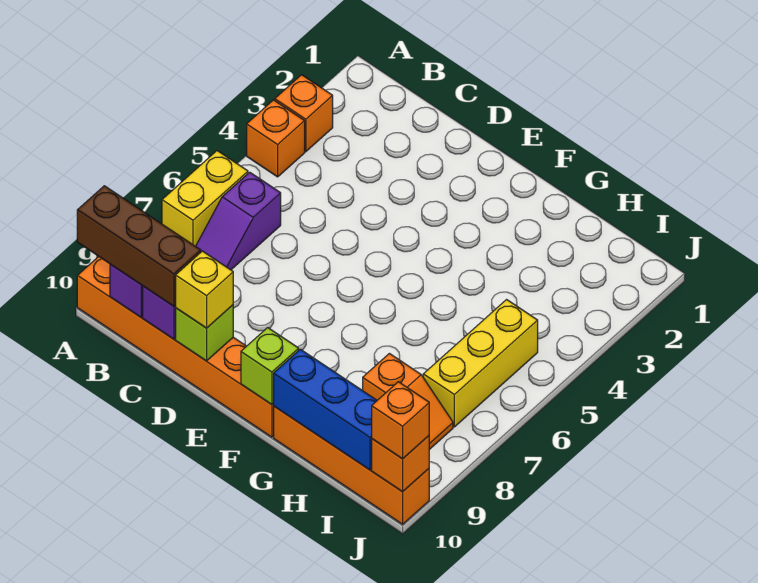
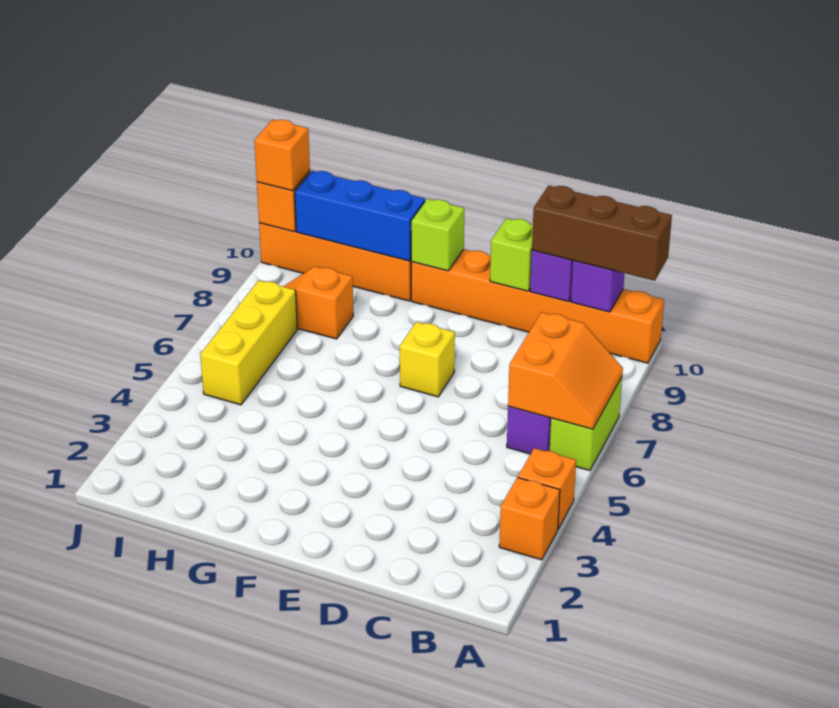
yellow brick A6:A7 level 1 -> lime brick A6:A7 level 1
none -> orange slope A6:B7 level 2 top B
yellow brick D10 level 3 -> yellow brick E7 level 1

